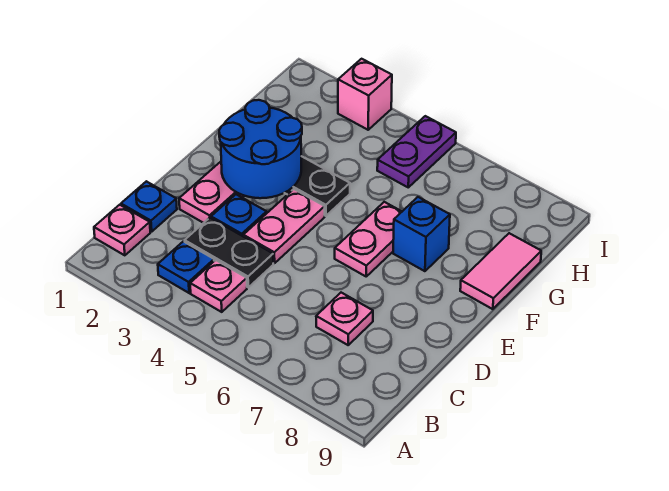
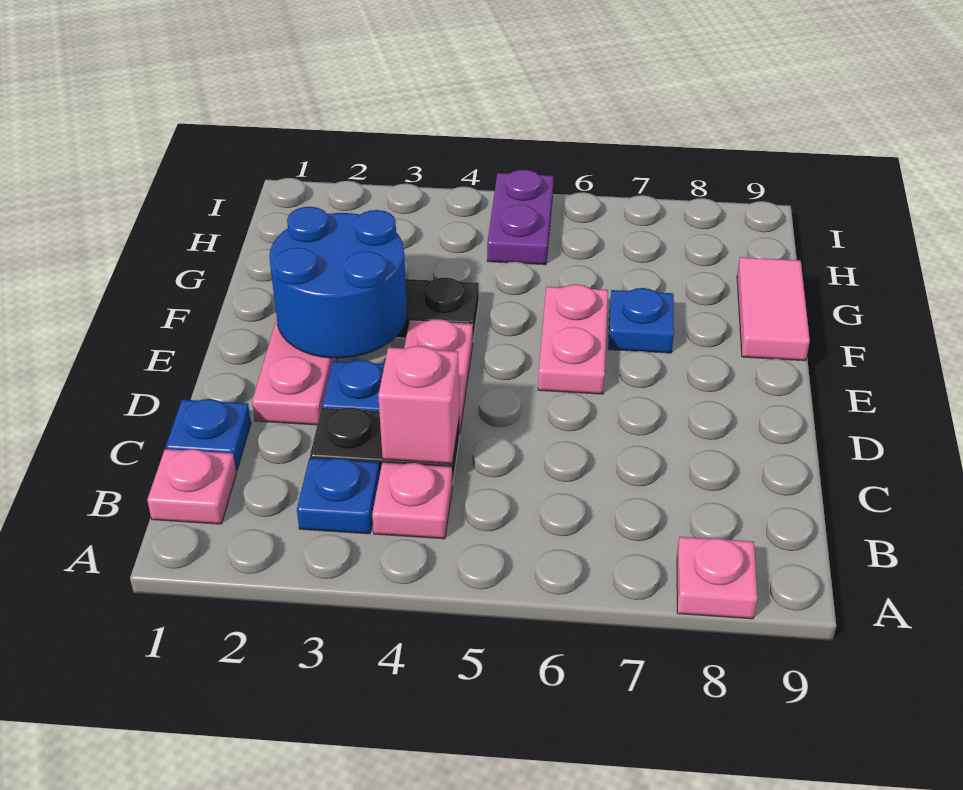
pink plate C7 level 1 -> pink plate A8 level 1
blue brick F7 level 1 -> blue plate F7 level 1
pink brick I3 level 1 -> pink brick C4 level 2

